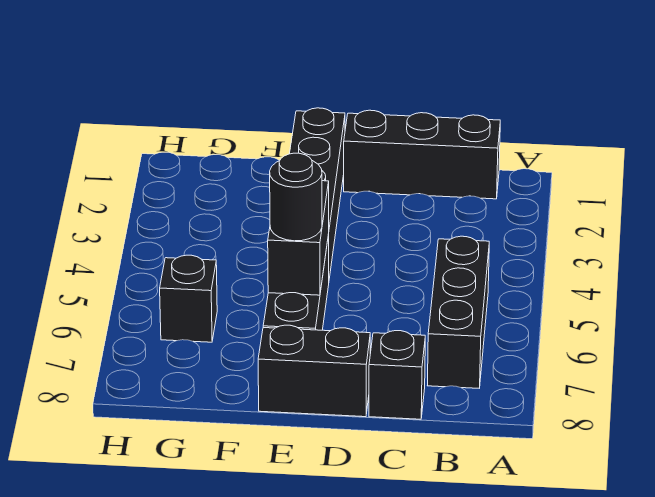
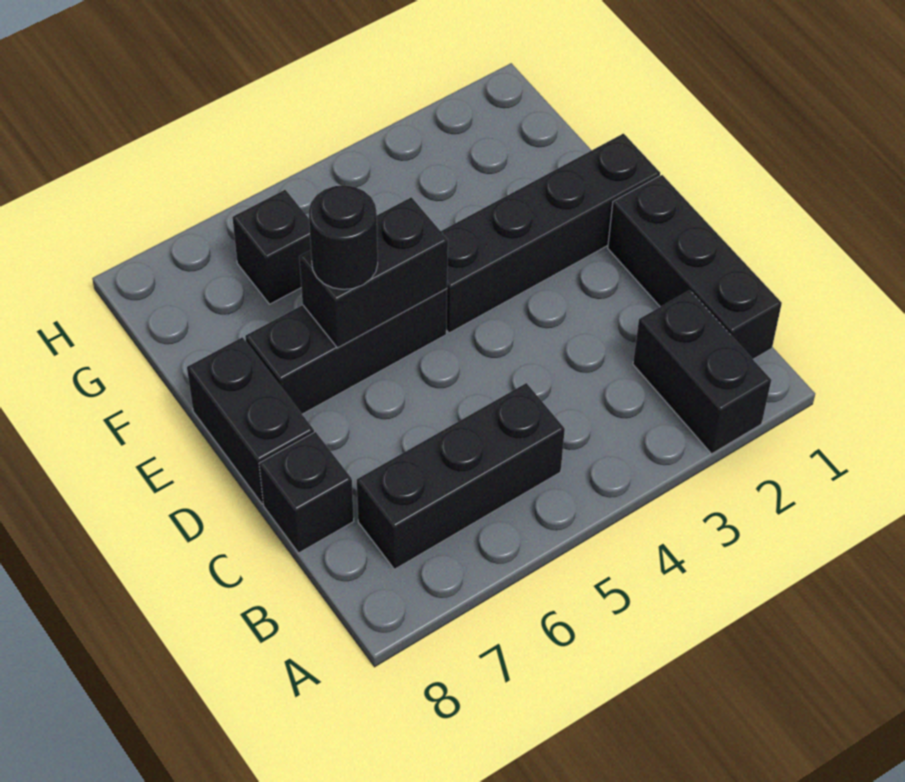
none -> black brick A2:B2 level 1

